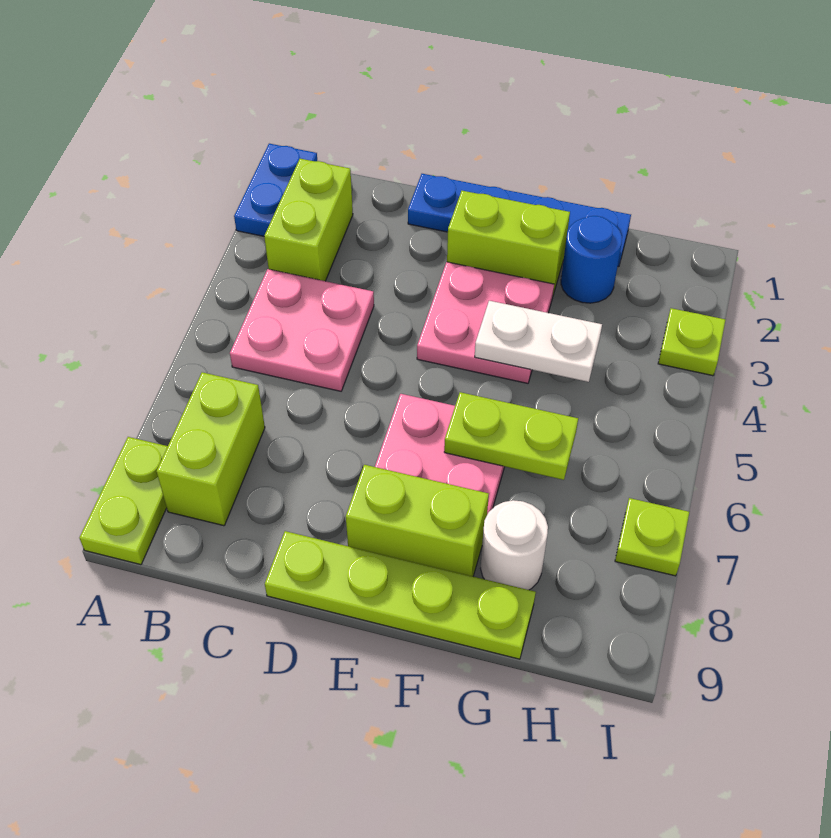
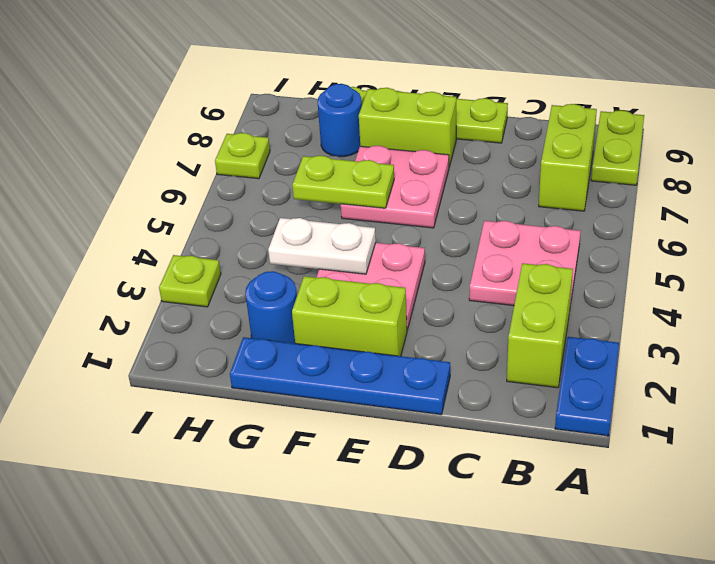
white round brick G8 level 1 -> blue round brick G8 level 1

